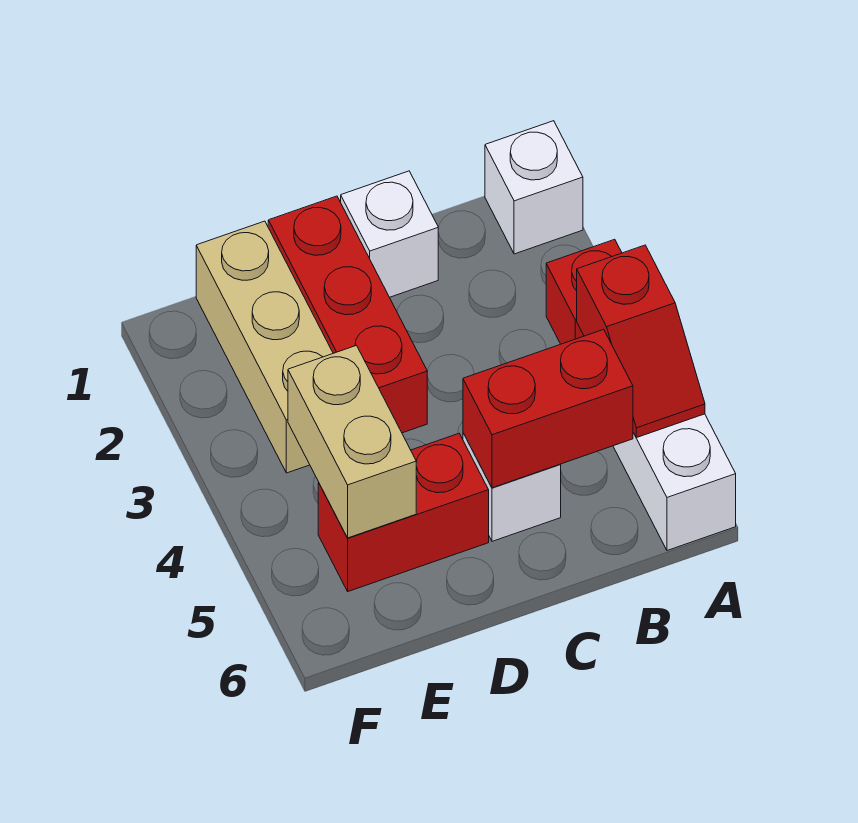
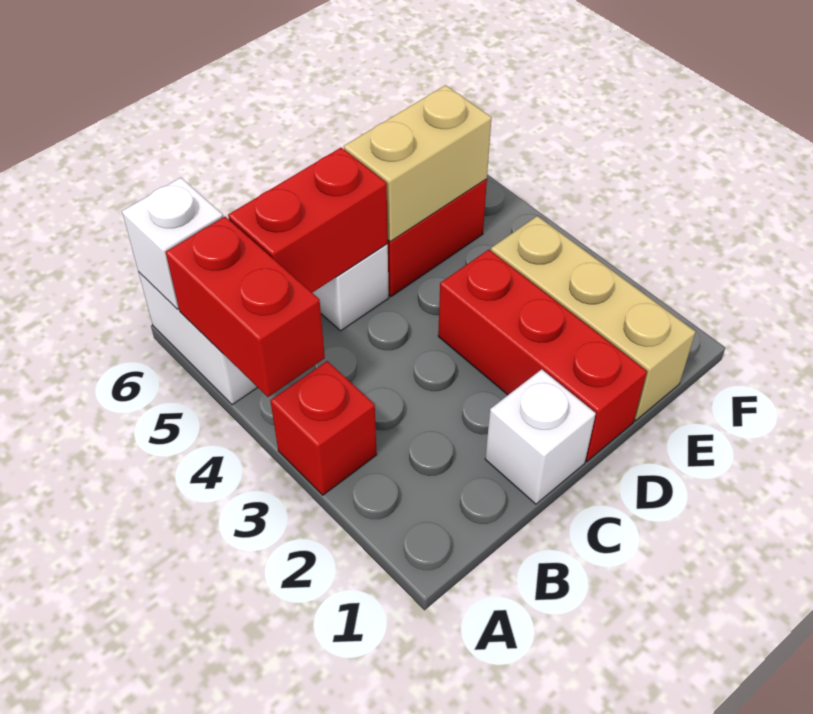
white brick A1 level 1 -> white brick A6 level 2
red slope A4:A5 level 2 top 4 -> red brick A4:A5 level 2
tan brick E4:E5 level 2 -> tan brick D5:E5 level 2

